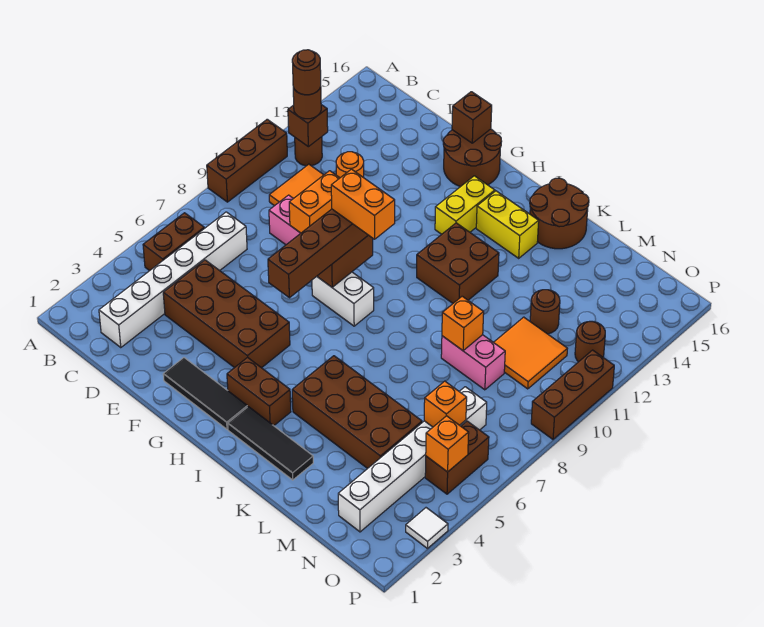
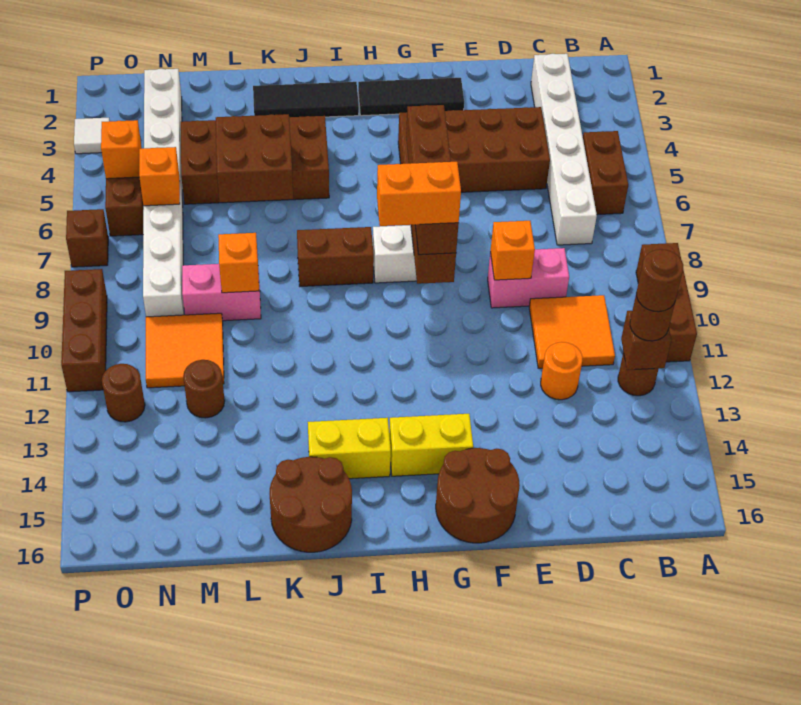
orange brick E9:E10 level 2 -> orange brick E9 level 2
brown brick F16 level 2 -> brown brick P7 level 1
brown brick H3:I3 level 1 -> brown brick I8:J8 level 1
yellow brick H13:H14 level 1 -> yellow brick G14:H14 level 1
brown brick I11:J12 level 1 -> brown brick K5:L6 level 2
white brick N2:N7 level 1 -> white brick N2:N9 level 1

